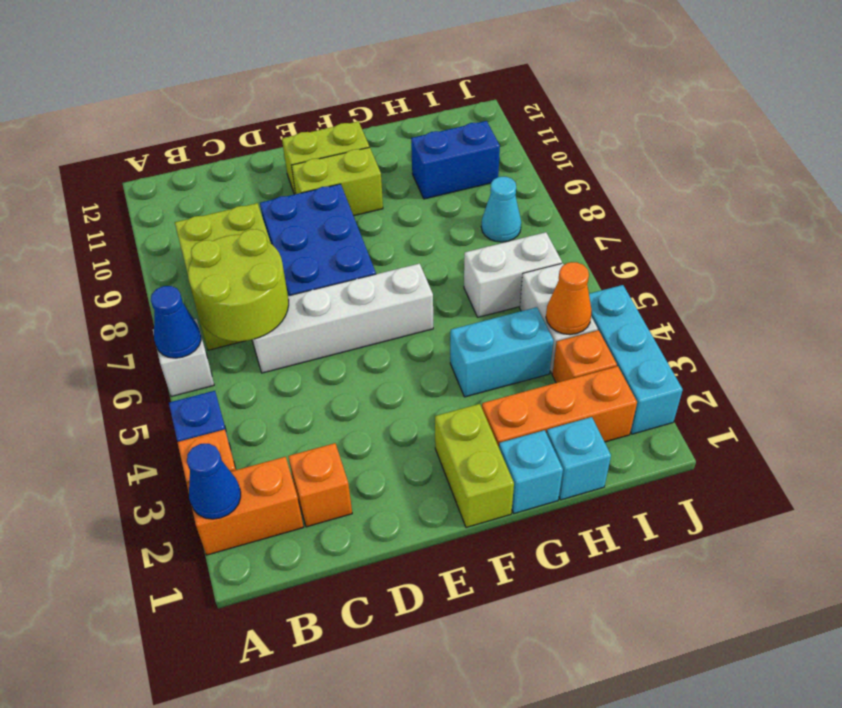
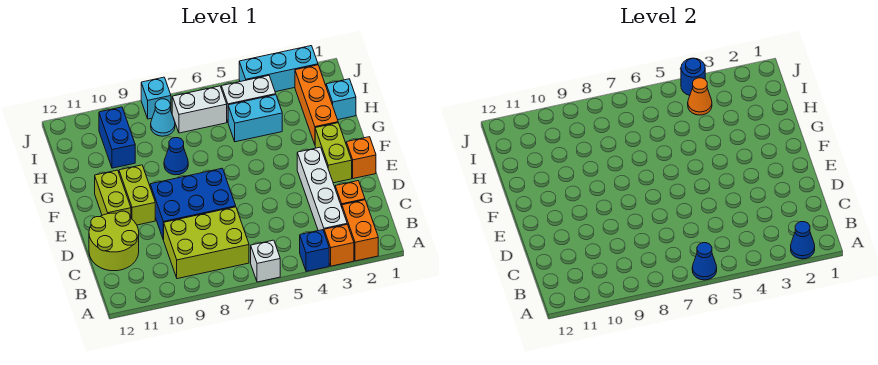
lime round brick B6:C7 level 2 -> lime round brick C11:D12 level 1
white brick C6:F6 level 1 -> white brick B3:E3 level 1
lime brick F1:F2 level 1 -> lime brick E2:F2 level 1
cyan brick G1 level 1 -> cyan brick J8 level 1
cyan brick G4:H4 level 1 -> cyan brick H4:H5 level 1
none -> blue cone G8 level 1
white brick H6:I6 level 1 -> white brick I6:I7 level 1
orange brick I3 level 1 -> orange brick E1 level 1
none -> blue round brick J4 level 2

